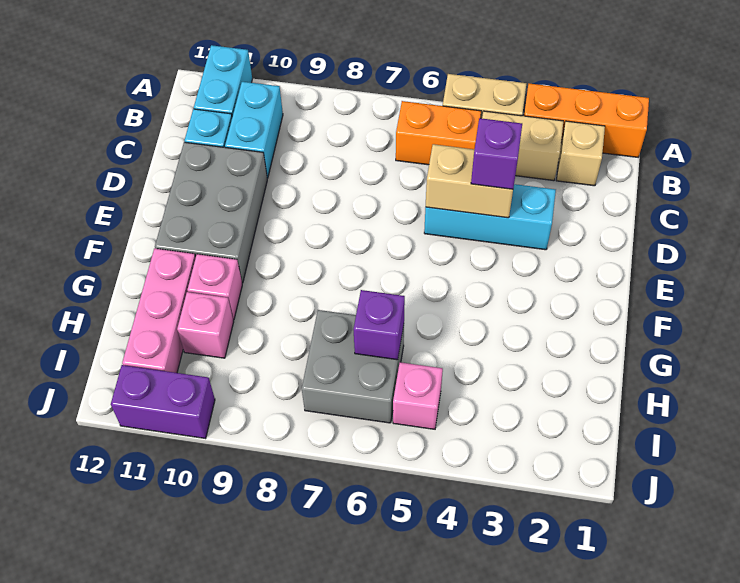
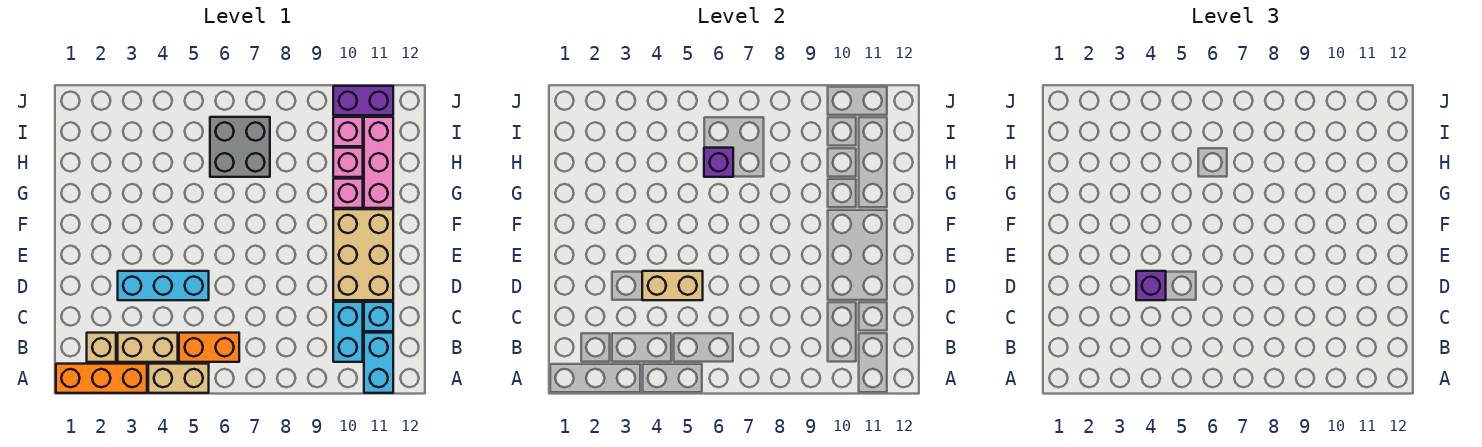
grey brick D10:F11 level 1 -> tan brick D10:F11 level 1
pink brick I5 level 1 -> pink brick I10 level 1

